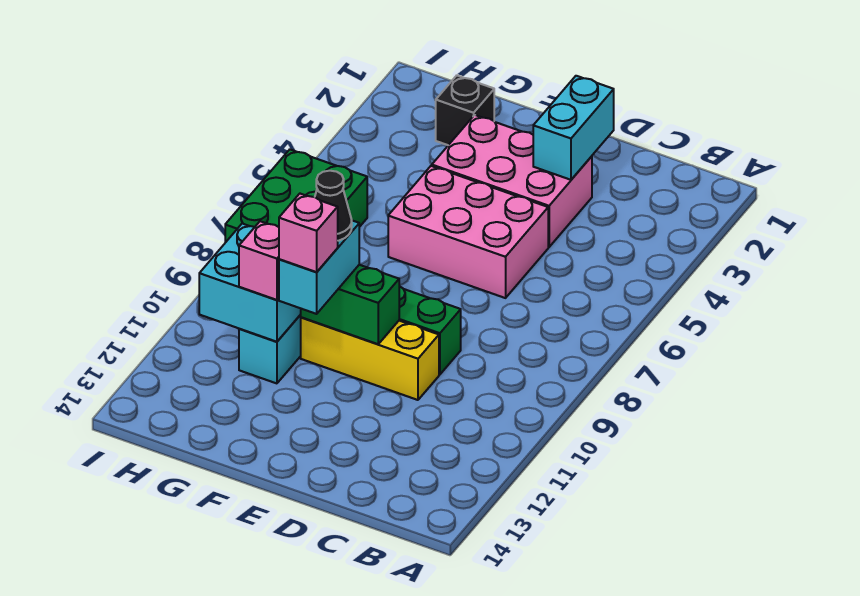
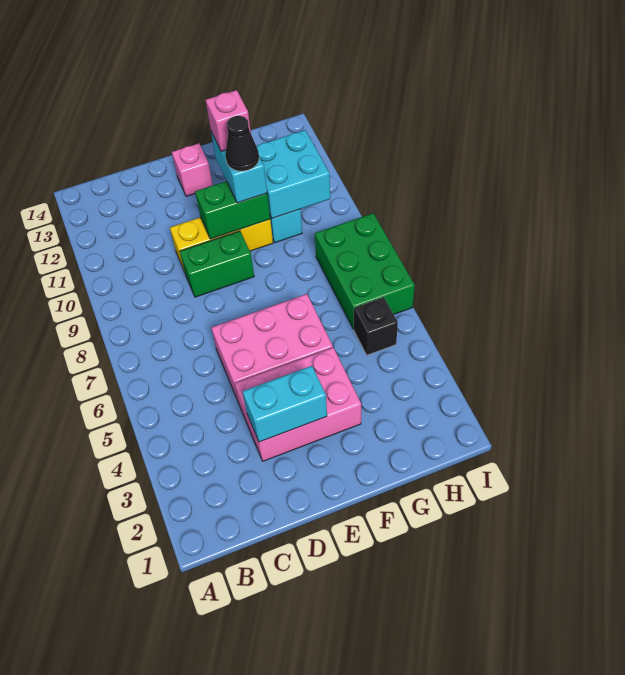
cyan brick D2:D3 level 2 -> cyan brick D3:E3 level 2
black brick G2 level 1 -> black brick H5 level 1
pink brick G11 level 3 -> pink brick E13 level 1

